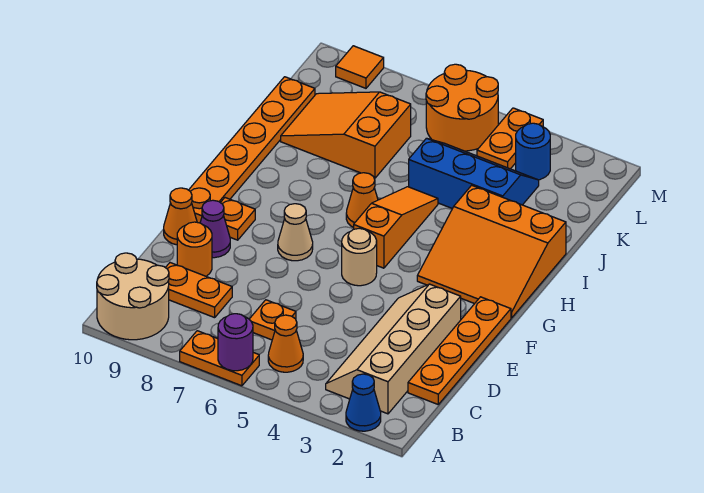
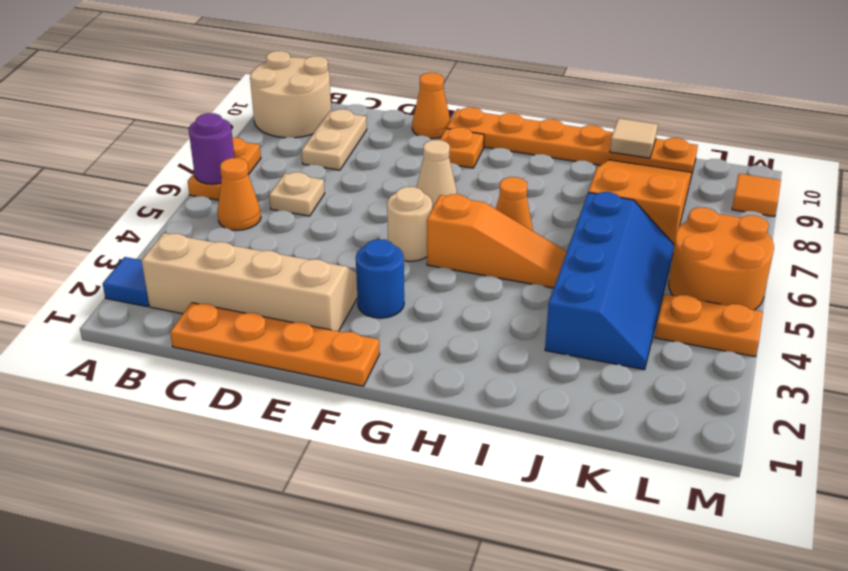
blue cone A2 level 1 -> blue tile A2 level 1
orange plate C6 level 1 -> tan plate C6 level 1
orange plate C8:C9 level 1 -> tan plate C8:C9 level 1
orange round brick D9 level 1 -> none
purple cone E9 level 1 -> none
orange slope G1:I3 level 1 top I -> none
blue slope J3:K5 level 1 top J -> blue slope J3:K6 level 1 top J
none -> tan tile J10 level 2
blue round brick L3 level 1 -> blue round brick F3 level 1

